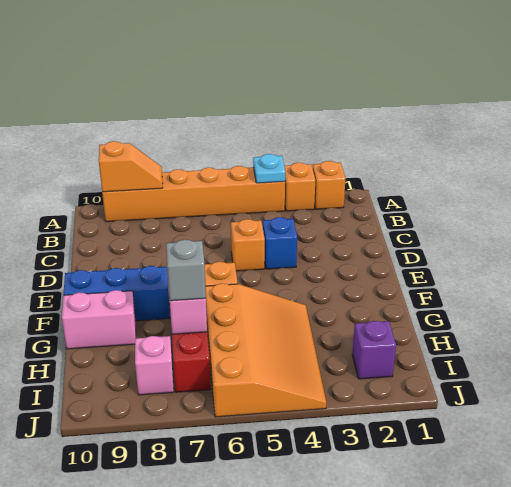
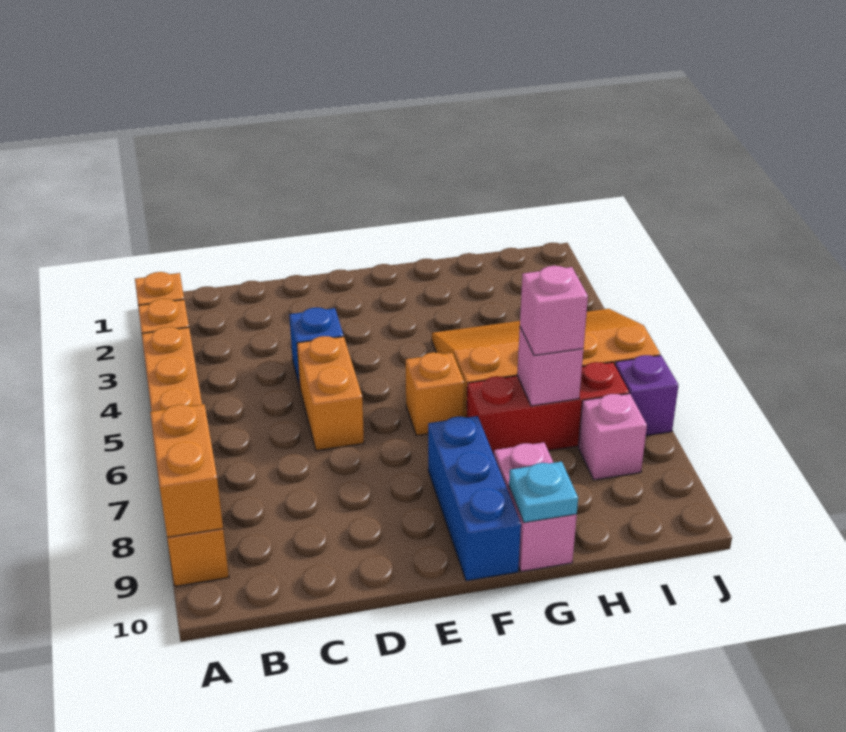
cyan plate A4 level 2 -> cyan plate G10 level 2
orange slope A8:A9 level 2 top 9 -> orange brick A8:A9 level 2
orange brick D5 level 1 -> orange brick D5:D6 level 1
grey brick H7 level 3 -> pink brick H7 level 3
purple brick I2 level 1 -> purple brick J7 level 1

